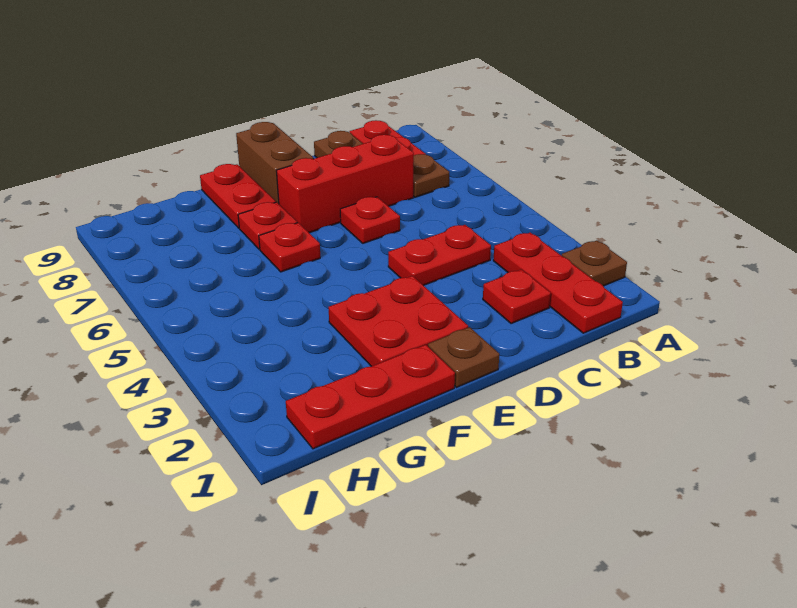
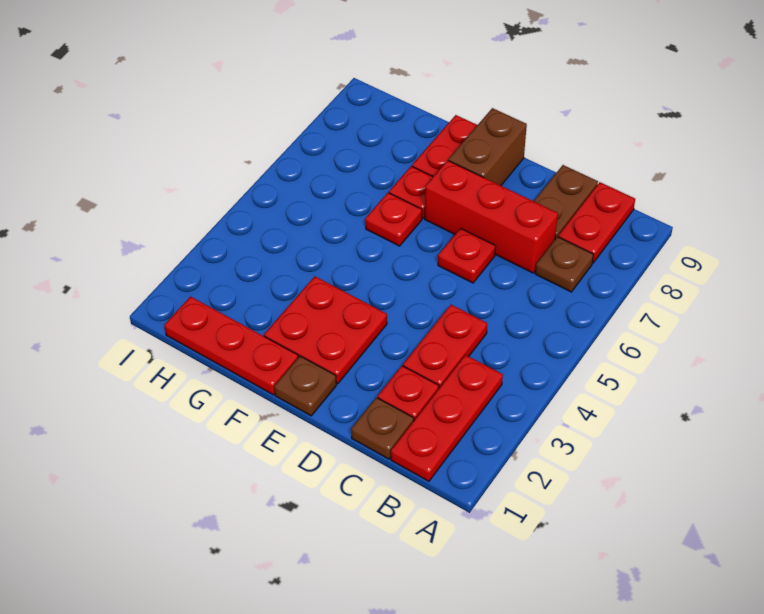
brown plate A2 level 1 -> brown plate C1 level 1
red plate C4:D4 level 1 -> red plate C3:C4 level 1

